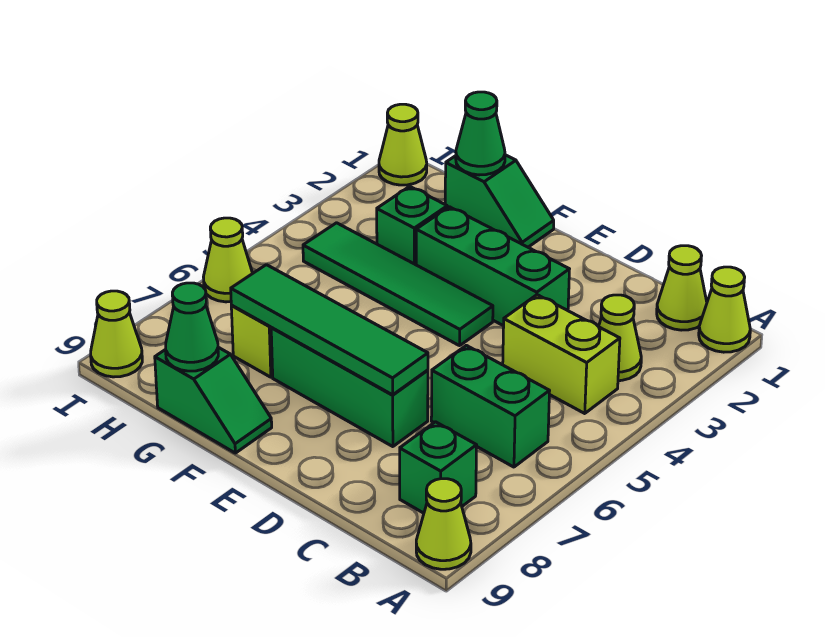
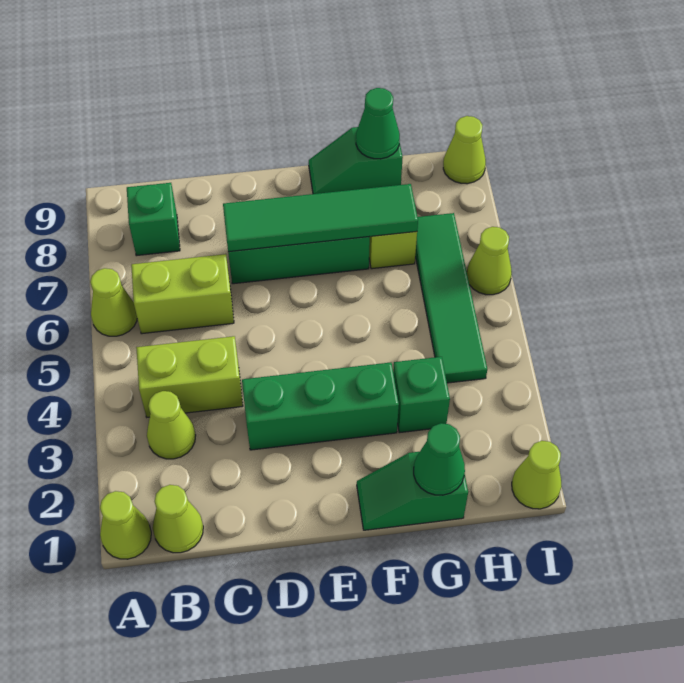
lime cone A9 level 1 -> lime cone A6 level 1
green brick B6:C6 level 1 -> lime brick B6:C6 level 1
green tile E4:H4 level 1 -> green tile H4:H7 level 1

